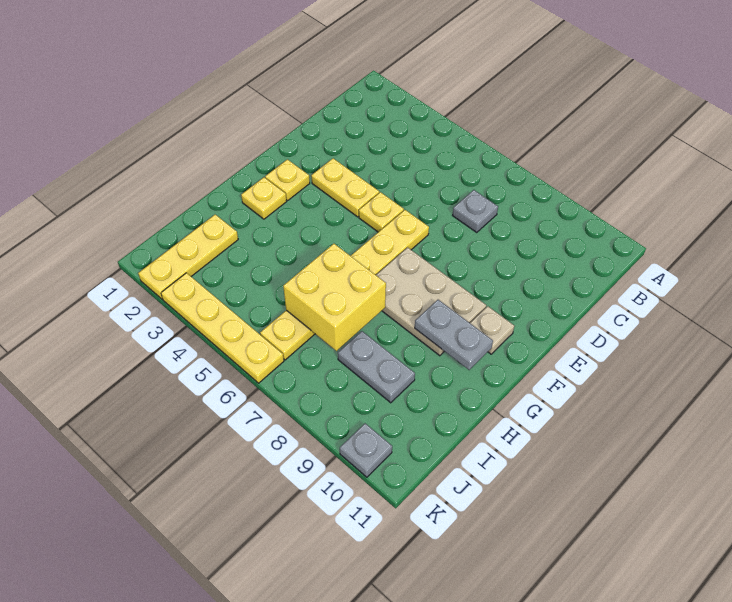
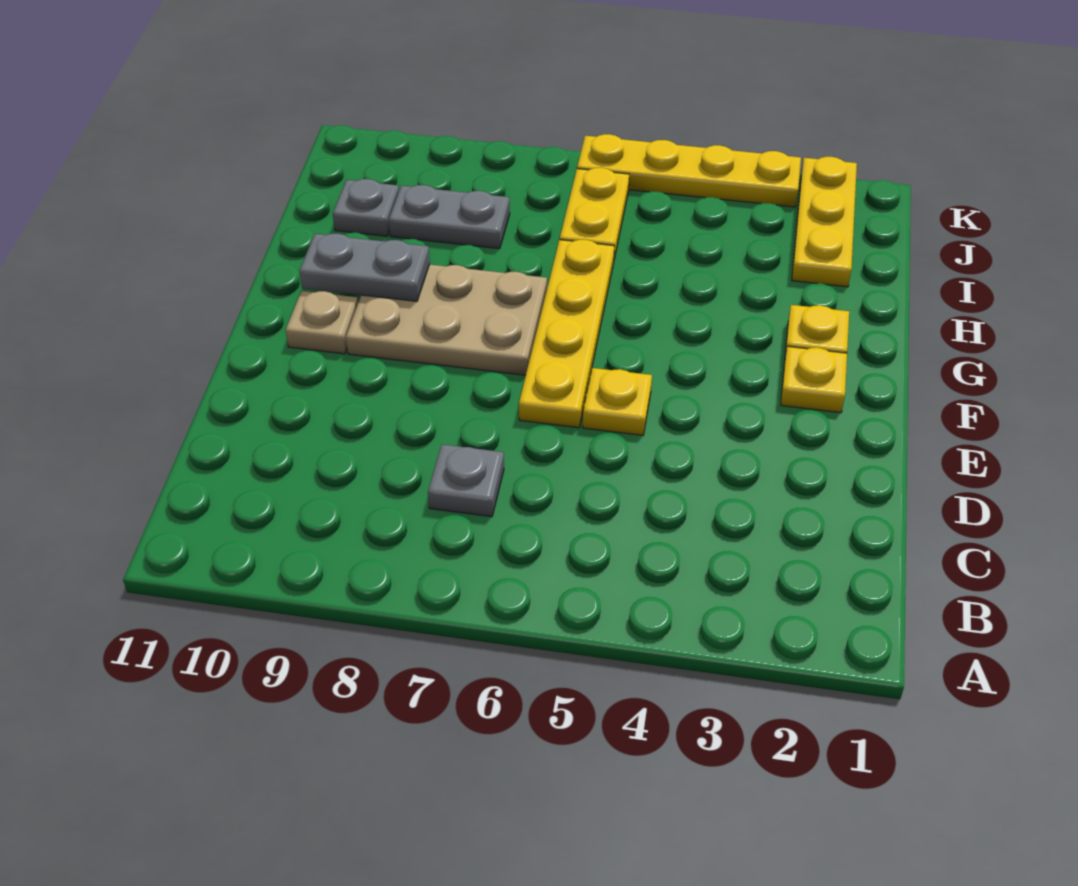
yellow plate E3:E4 level 1 -> none
yellow brick H6:I7 level 2 -> none
grey plate K10 level 1 -> grey plate I10 level 1

